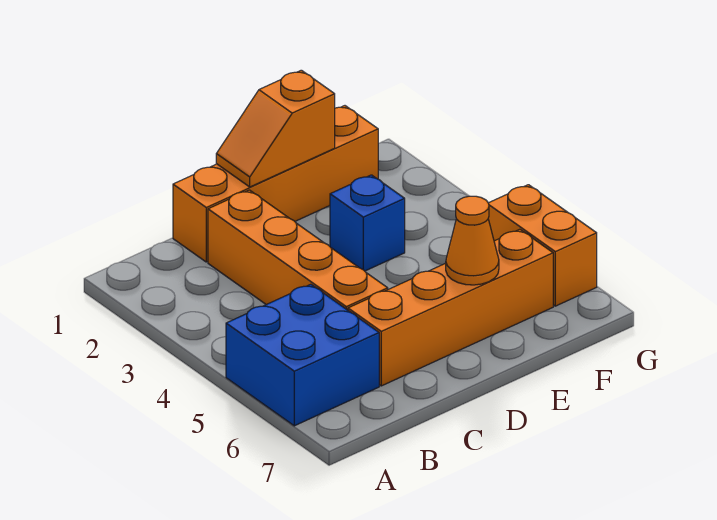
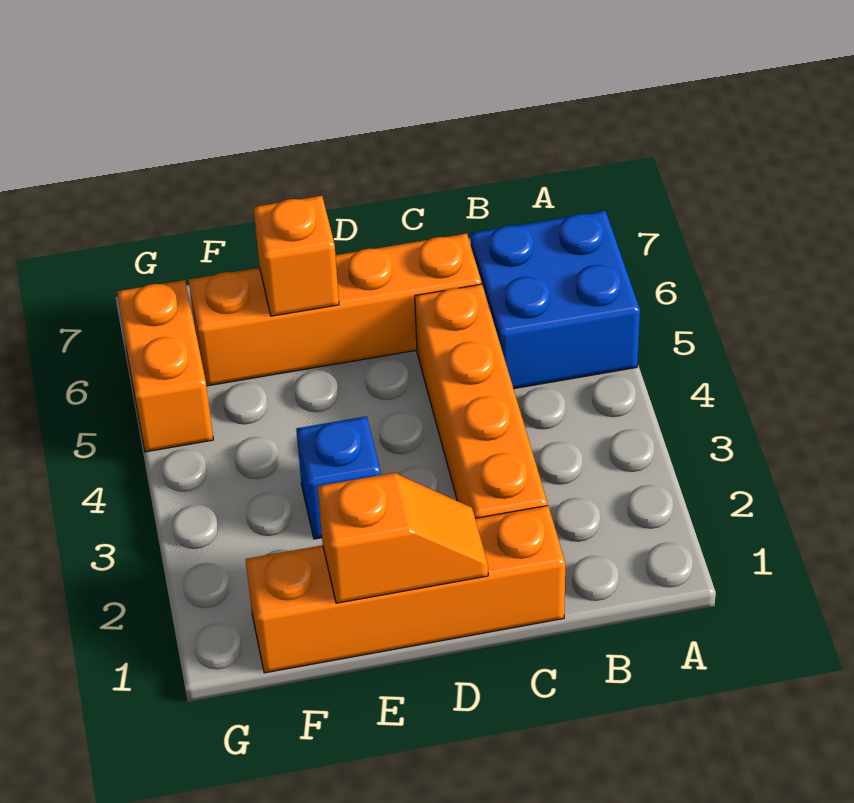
orange cone E6 level 2 -> orange brick E6 level 2

